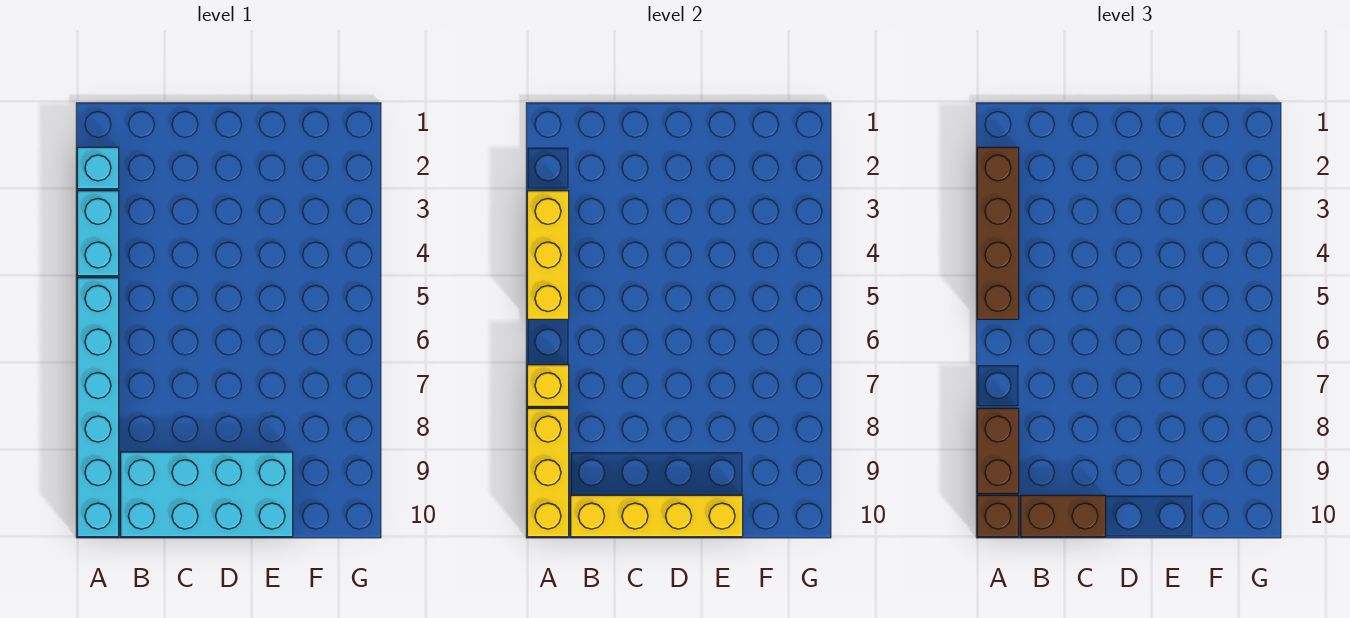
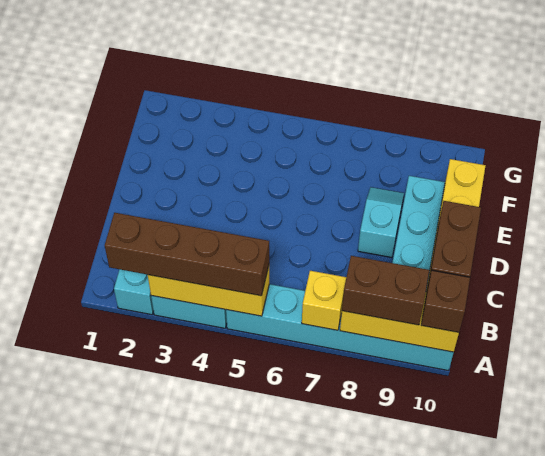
none -> cyan slope D8:E8 level 1 top D

